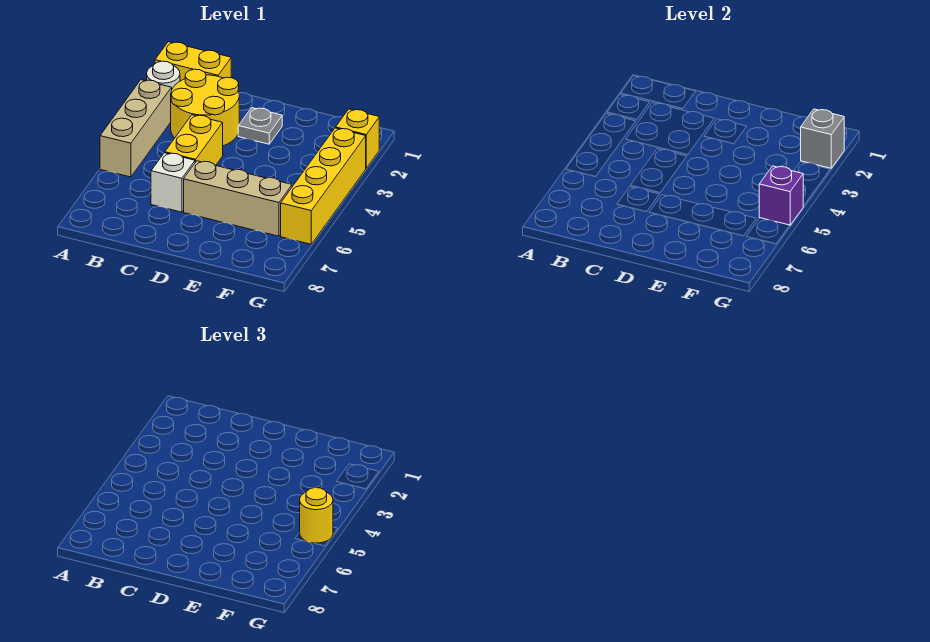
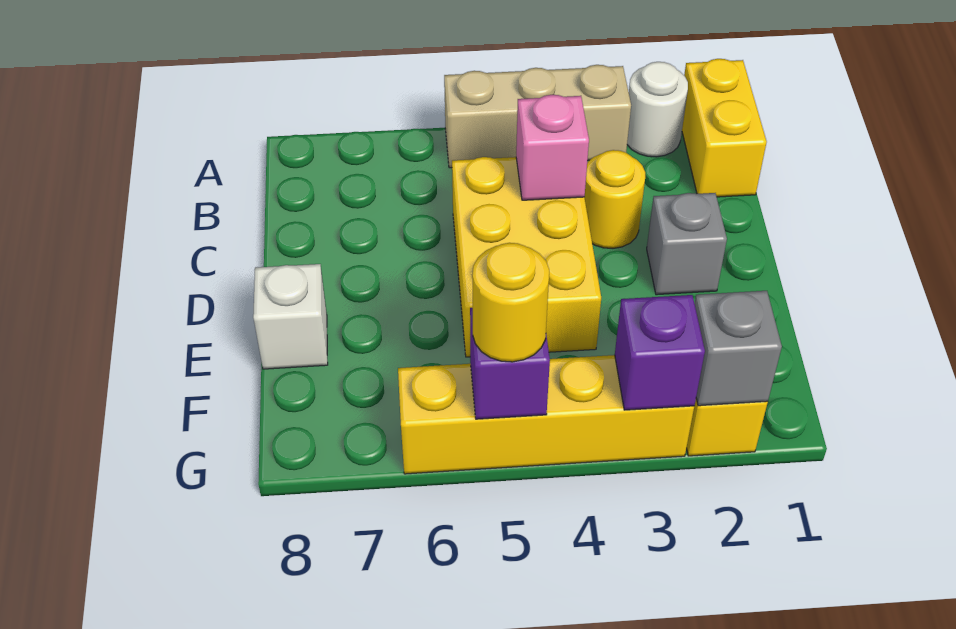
yellow round brick B2:C3 level 1 -> yellow round brick C3 level 1
yellow brick C4:C5 level 1 -> yellow brick C4:E5 level 1
none -> pink brick C4 level 2
white brick C6 level 1 -> white brick E8 level 1
grey plate D2 level 1 -> grey brick D2 level 1
tan brick D6:F6 level 1 -> none
none -> purple brick G3 level 2

